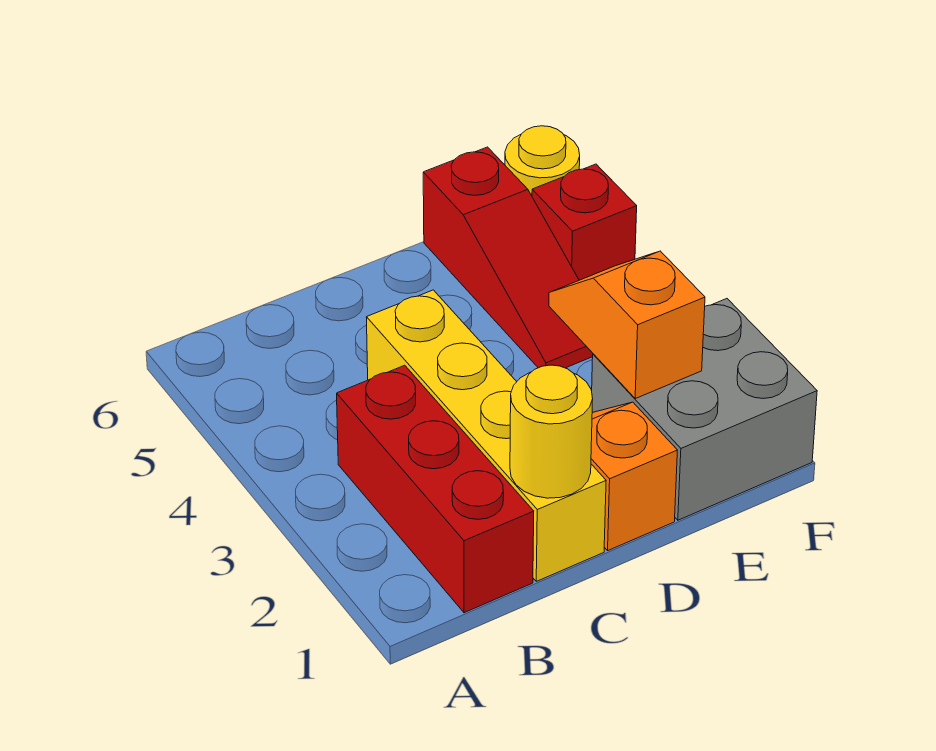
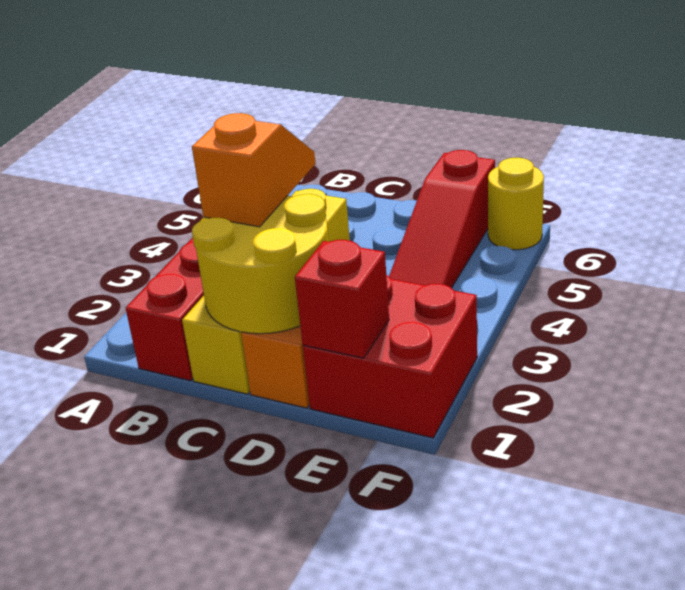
yellow round brick C1 level 2 -> yellow round brick C1:D2 level 2
grey brick E1:F2 level 1 -> red brick E1:F2 level 1
orange slope E2:E3 level 2 top 2 -> orange slope C2:C3 level 3 top 2
red brick F5 level 1 -> red brick E1 level 2

